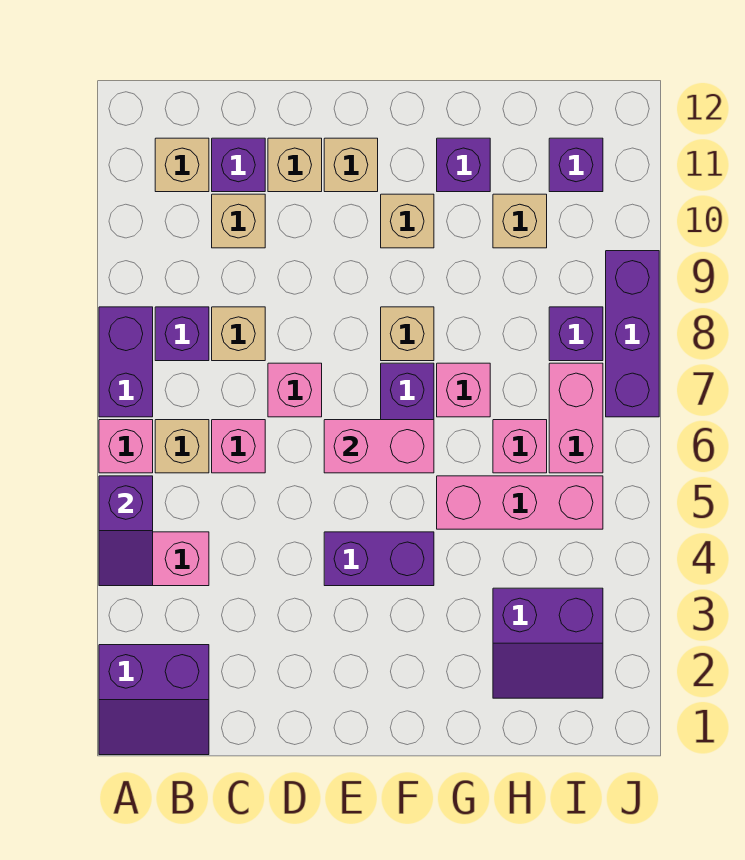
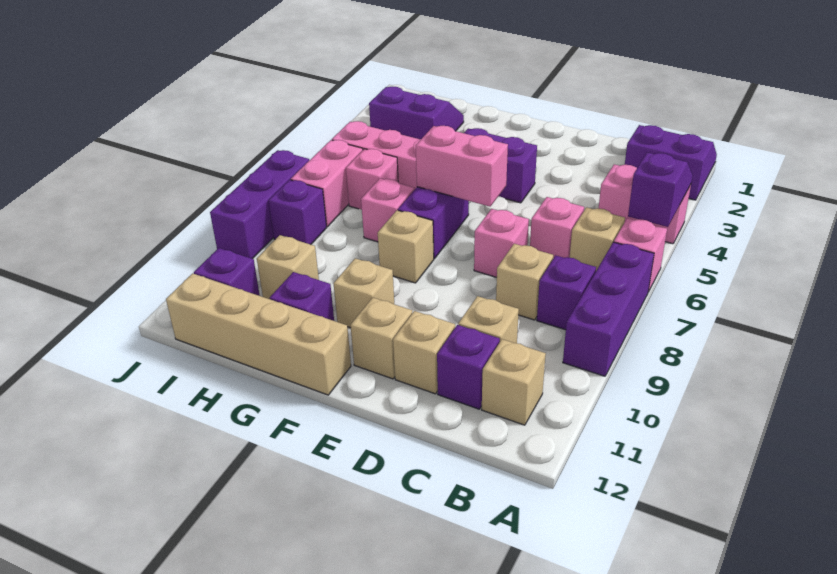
purple brick A7:A8 level 1 -> purple brick A7:A9 level 1
none -> tan brick F12:I12 level 1

